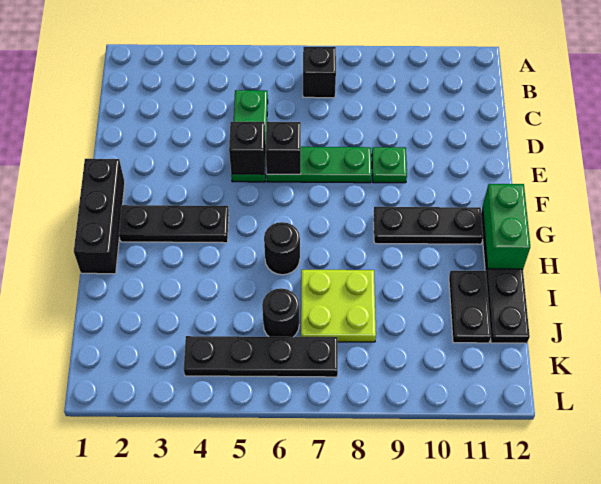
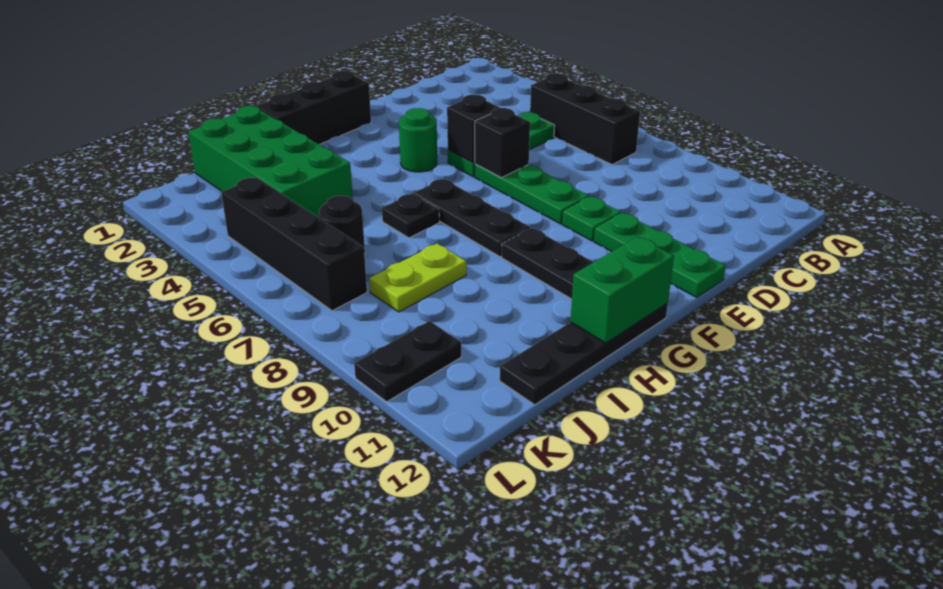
black brick B7 level 1 -> black brick B5:B7 level 1
none -> green plate E10:E12 level 1
none -> green round brick F4 level 1
black plate G2:G4 level 1 -> black plate G6:G8 level 1
black round brick H6 level 1 -> black plate H6 level 1
none -> green brick I1:J4 level 1
lime plate I7:J8 level 1 -> lime plate I8:J8 level 1
black plate I11:J11 level 1 -> black plate K10:L10 level 1
black plate K4:K7 level 1 -> black brick K4:K7 level 1

